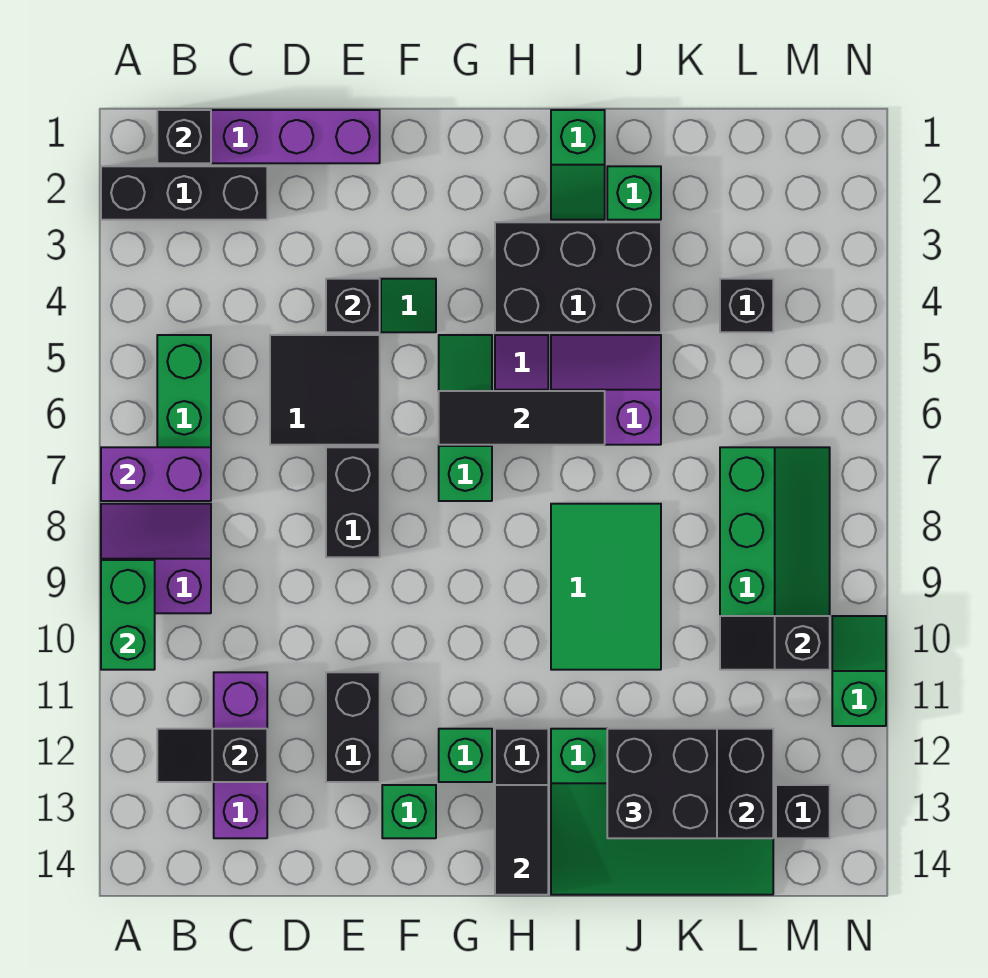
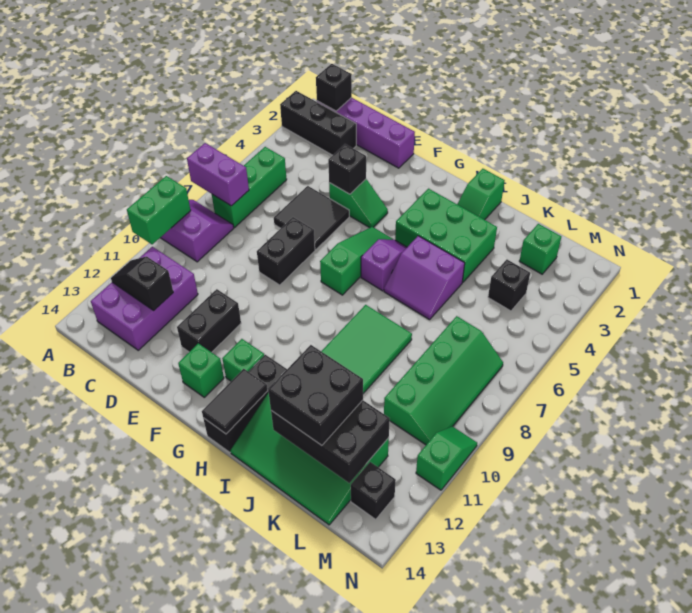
purple brick C11:C13 level 1 -> purple brick B11:C13 level 1
black tile G6:I6 level 2 -> none
black brick H3:J4 level 1 -> green brick H3:J4 level 1
purple slope I5:J6 level 1 top 6 -> purple slope I5:J6 level 1 top 5
green brick J2 level 1 -> green brick L2 level 1
black slope L10:M10 level 2 top M -> none

